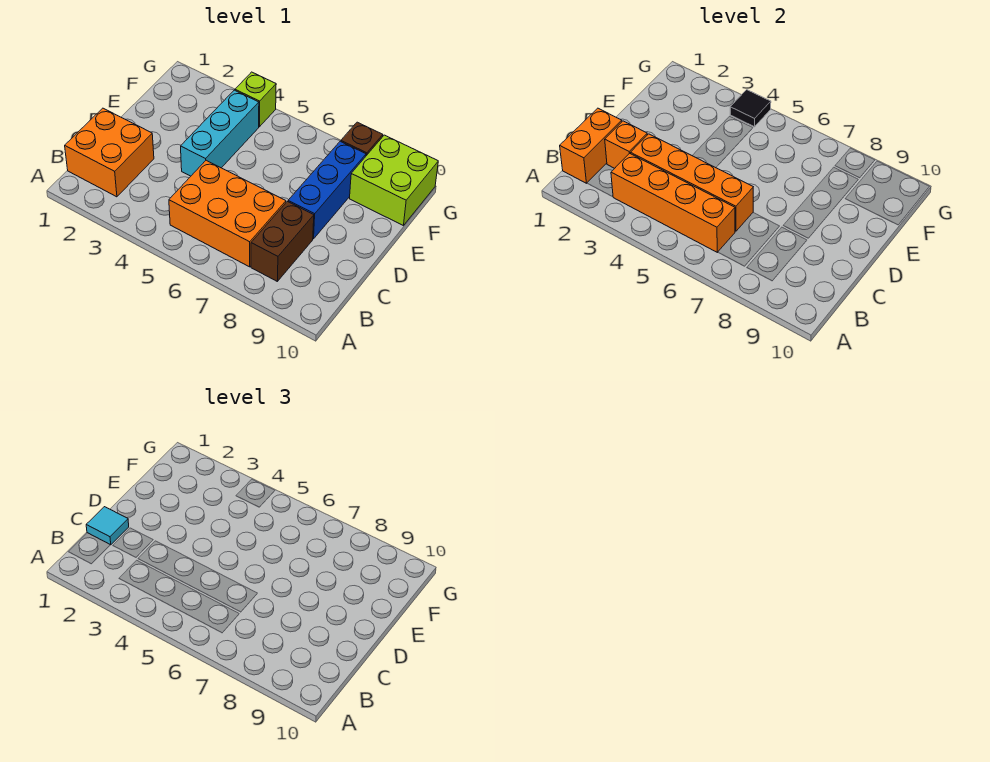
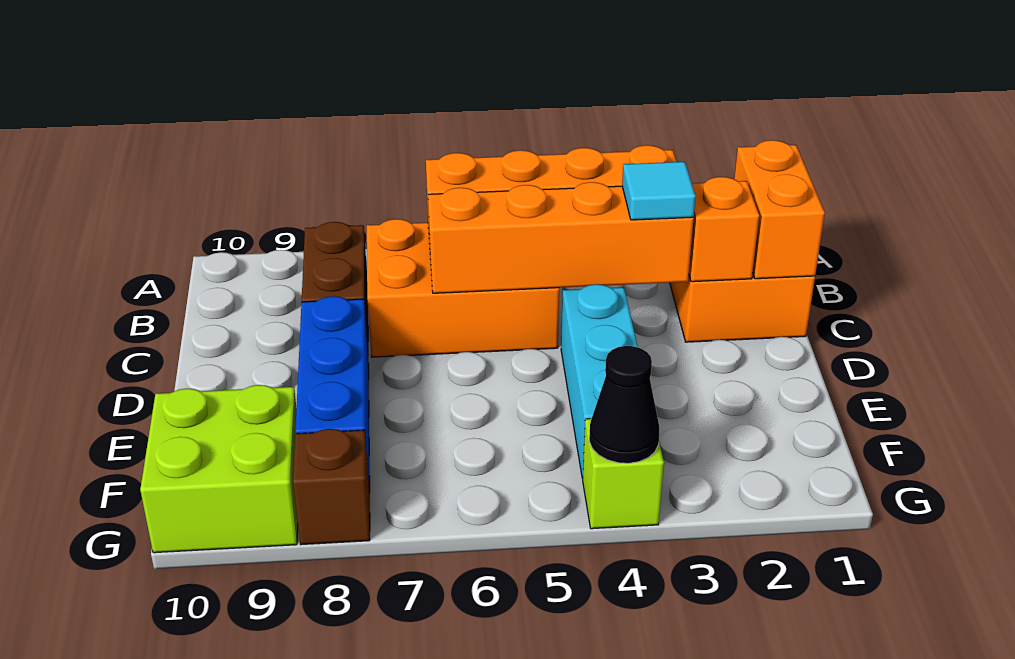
cyan tile C1 level 3 -> cyan tile C3 level 3
black tile G4 level 2 -> black cone G4 level 2

